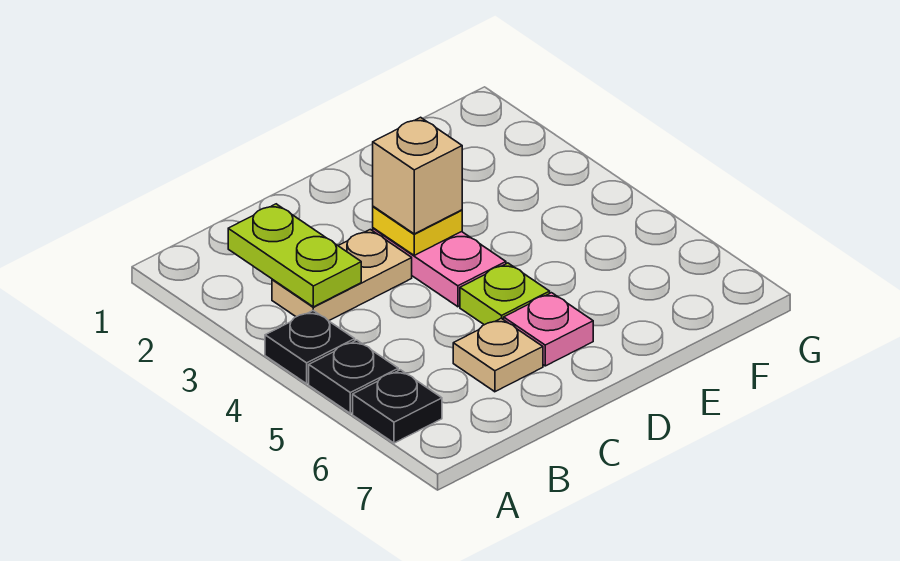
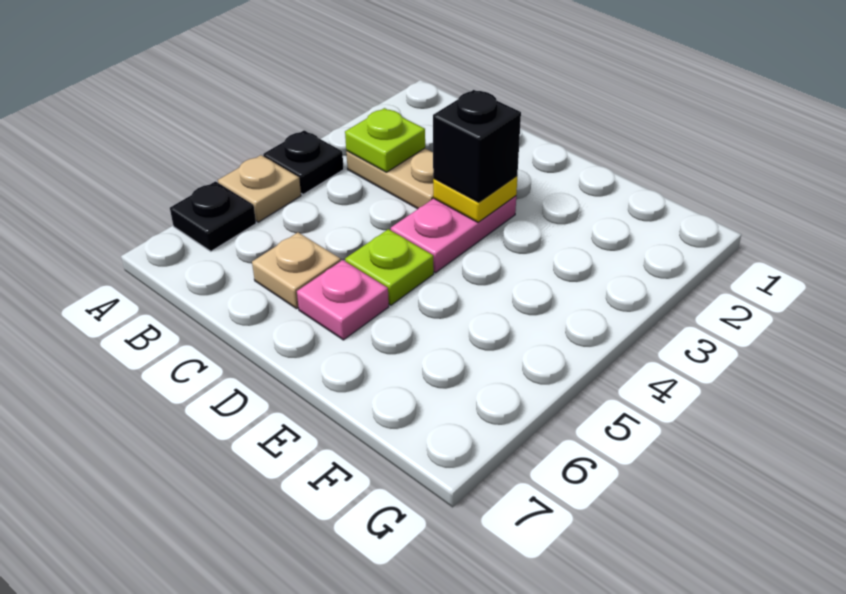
black plate A5 level 1 -> tan plate A5 level 1
lime plate B2:B3 level 2 -> lime plate B3 level 2
tan brick D3 level 3 -> black brick D3 level 3

